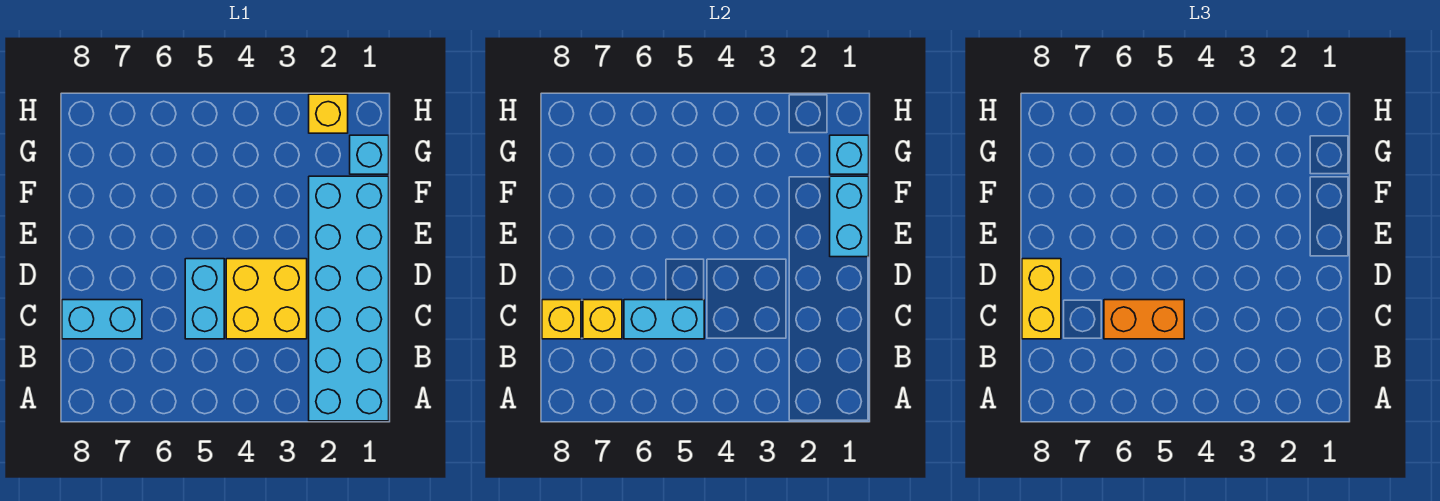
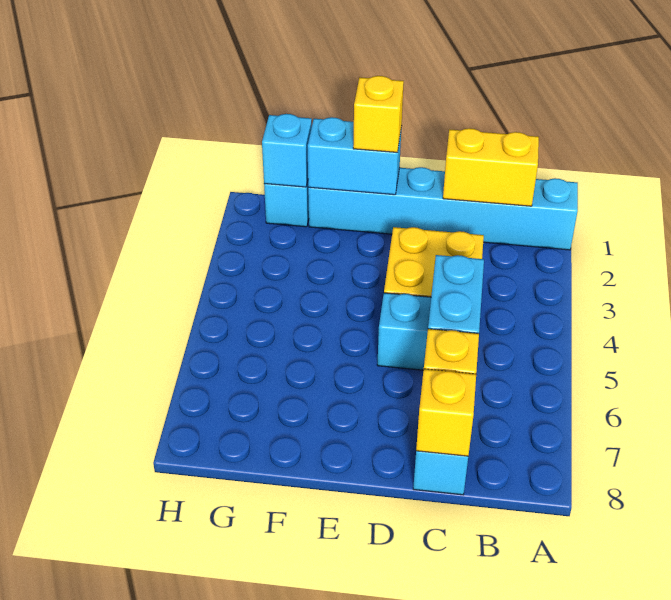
cyan brick A1:F2 level 1 -> cyan brick A1:F1 level 1
orange brick C5:C6 level 3 -> none
yellow brick C8:D8 level 3 -> yellow brick B1:C1 level 2
yellow brick H2 level 1 -> yellow brick E1 level 3

